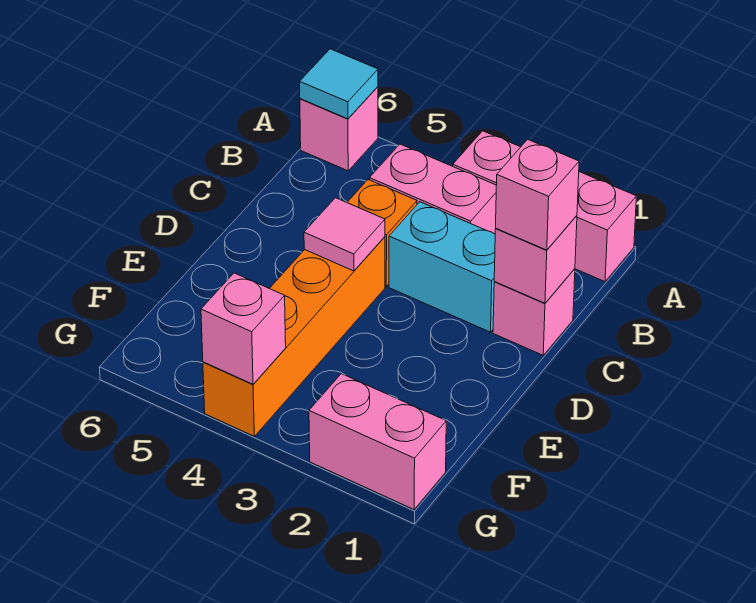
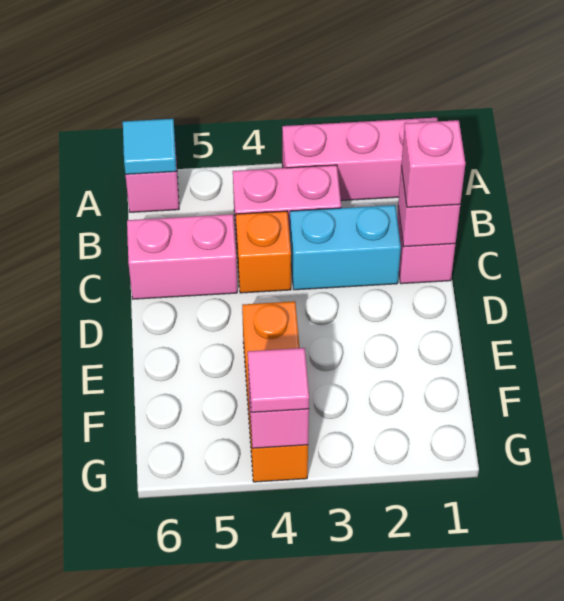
orange brick D4:G4 level 1 -> orange brick E4:G4 level 1
pink tile D4 level 2 -> pink tile G4 level 3
pink brick G1:G2 level 1 -> pink brick C5:C6 level 1

